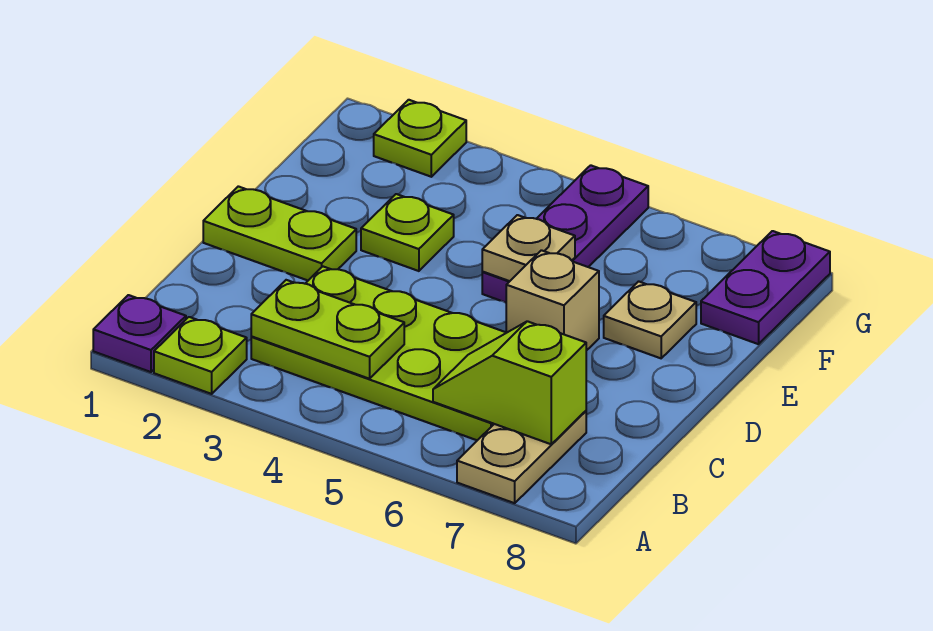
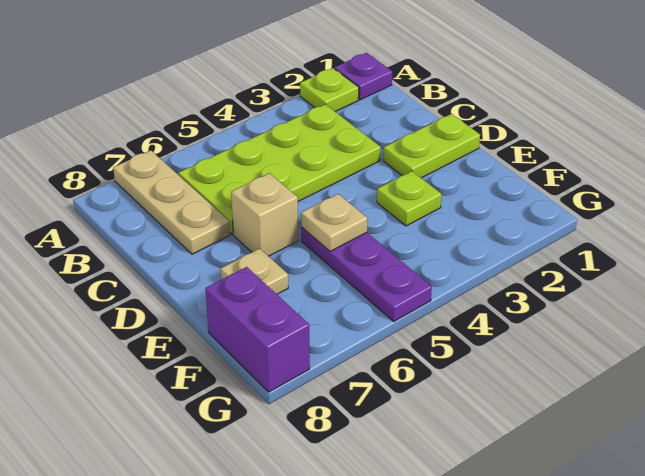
tan plate A7:B7 level 1 -> tan plate A7:C7 level 1
lime plate B3:B4 level 2 -> none
lime slope B6:B7 level 2 top 7 -> none
purple plate F8:G8 level 1 -> purple brick F8:G8 level 1
lime plate G2 level 1 -> none

